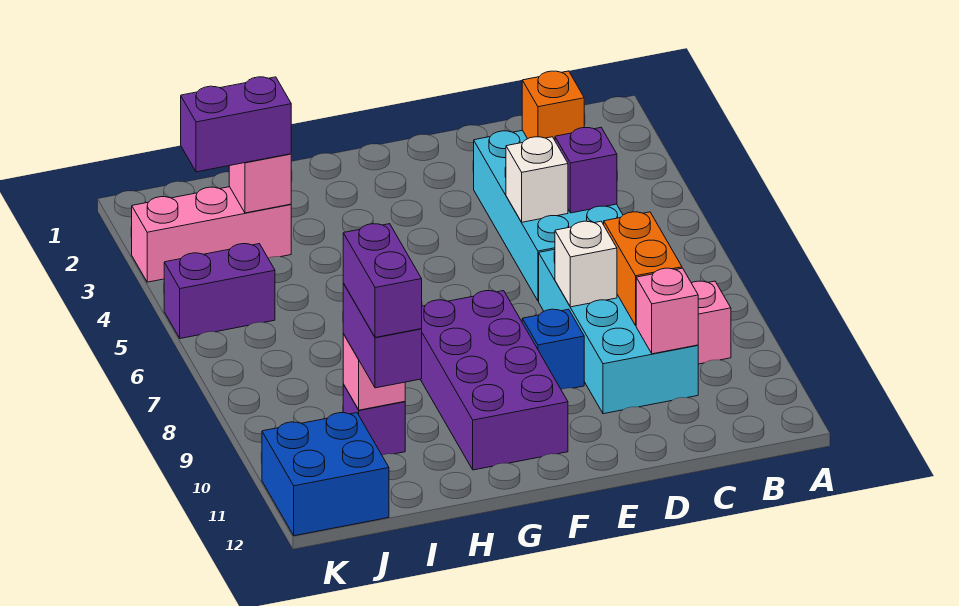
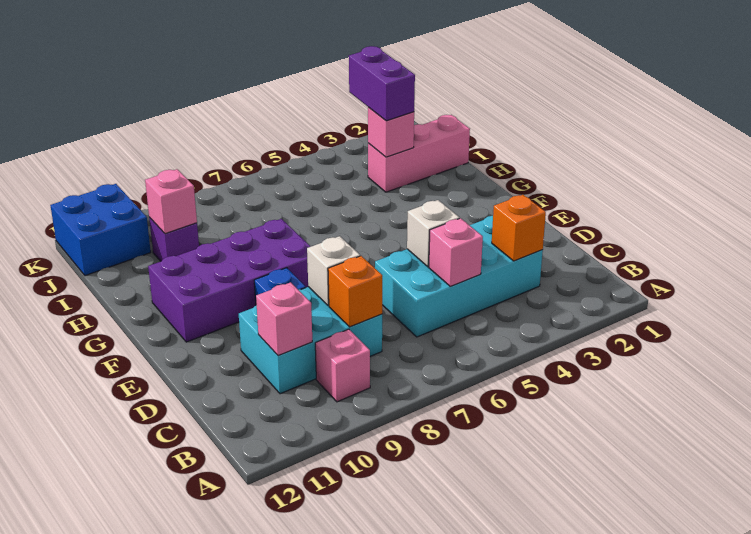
purple brick C5 level 2 -> pink brick C5 level 2
cyan brick C7:D10 level 1 -> cyan brick C8:D10 level 1
orange brick C8:C9 level 2 -> orange brick C8 level 2
pink brick I3:K3 level 1 -> pink brick I1:I3 level 1
purple brick I10:I11 level 3 -> none
purple brick I10:I11 level 4 -> none
purple brick J5:K5 level 1 -> none

